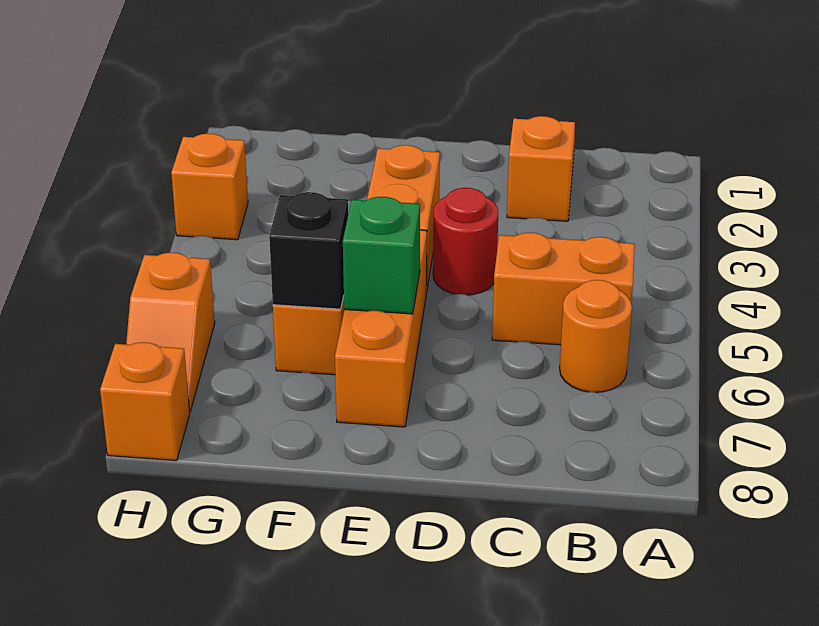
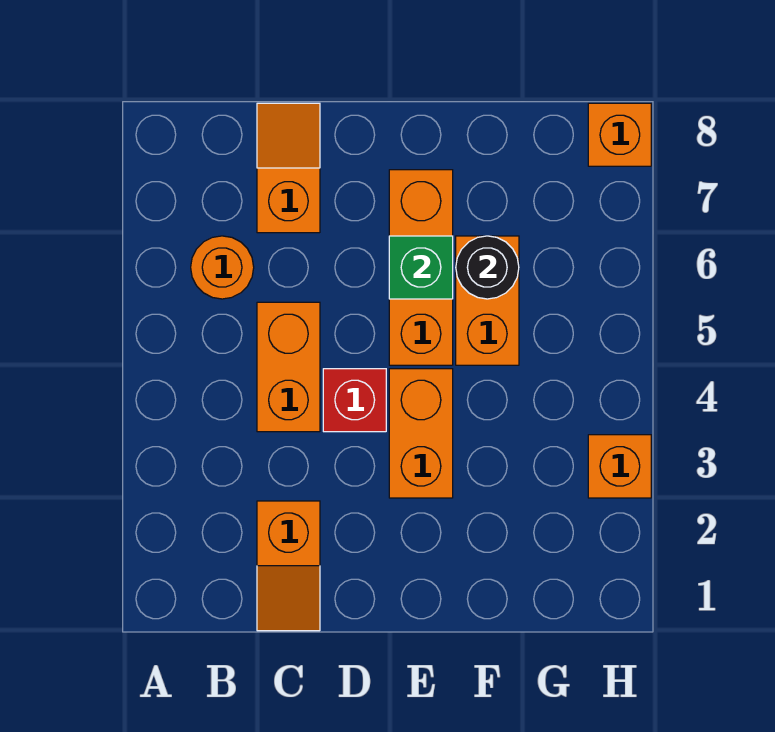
orange brick B5:C5 level 1 -> orange brick C4:C5 level 1
red round brick D4 level 1 -> red brick D4 level 1
black brick F6 level 2 -> black round brick F6 level 2
orange slope H6:H7 level 1 top 6 -> orange slope C7:C8 level 1 top 7

